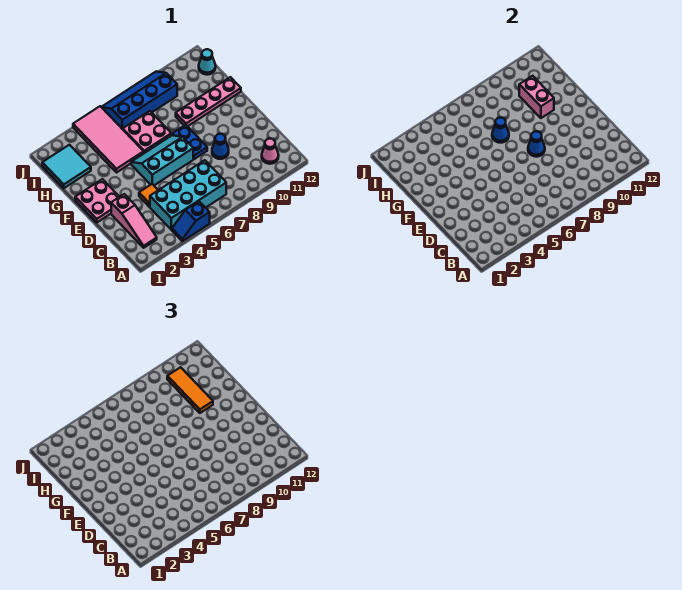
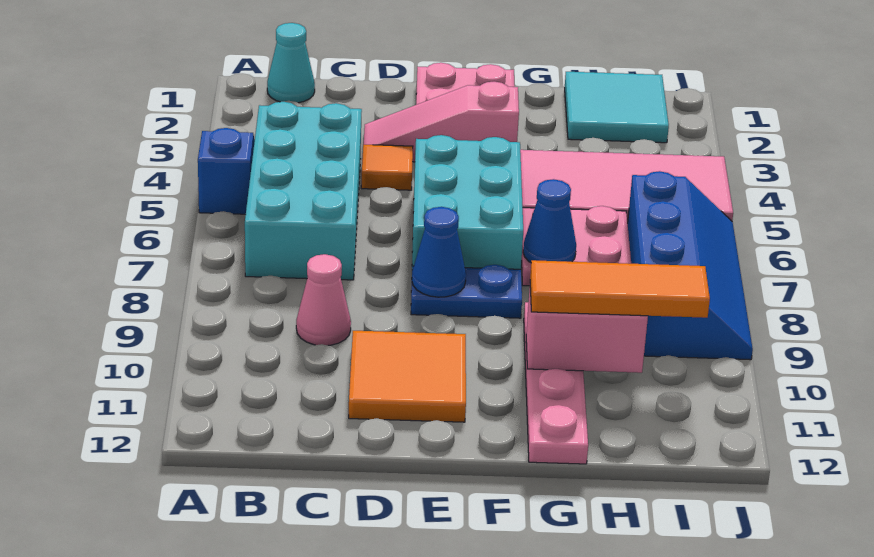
pink slope B2:D2 level 1 top D -> pink slope D3:F3 level 1 top F
pink cone B11 level 1 -> pink cone C9 level 1
blue cone D9 level 1 -> none
none -> orange tile D10:E11 level 1
cyan slope E5:F7 level 1 top E -> cyan brick E5:F7 level 1
cyan cone I12 level 1 -> cyan cone B1 level 1

